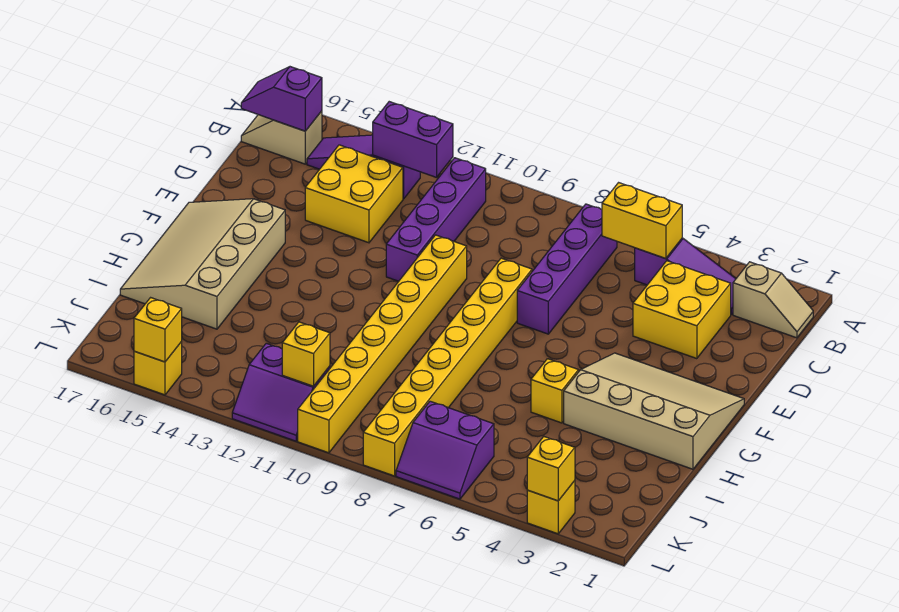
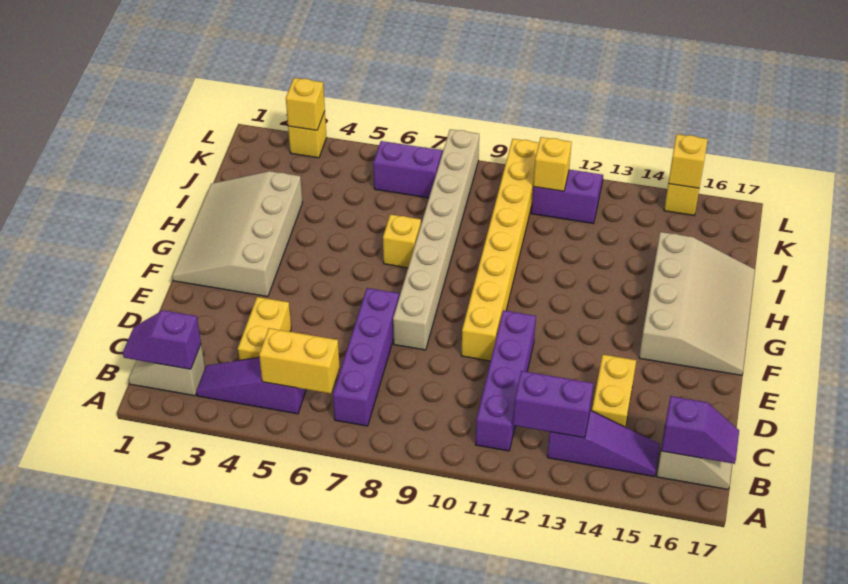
none -> purple slope B1:B2 level 2 top 2
yellow brick C3:D4 level 1 -> yellow brick C4:D4 level 1
yellow brick C13:D14 level 1 -> yellow brick C14:D14 level 1
yellow brick E8:L8 level 1 -> tan brick E8:L8 level 1
tan slope F1:H4 level 1 top H -> tan slope F1:I3 level 1 top 3
yellow brick H5 level 1 -> yellow brick H7 level 1

